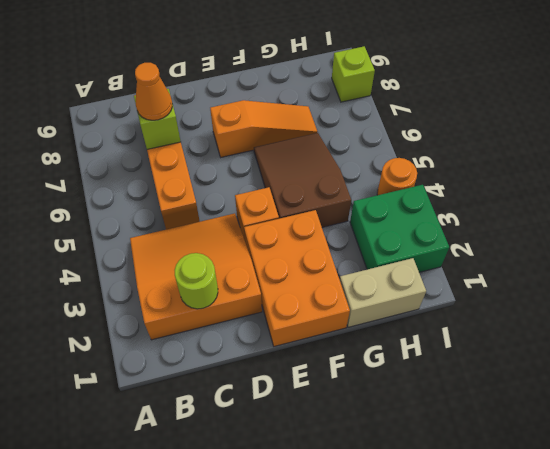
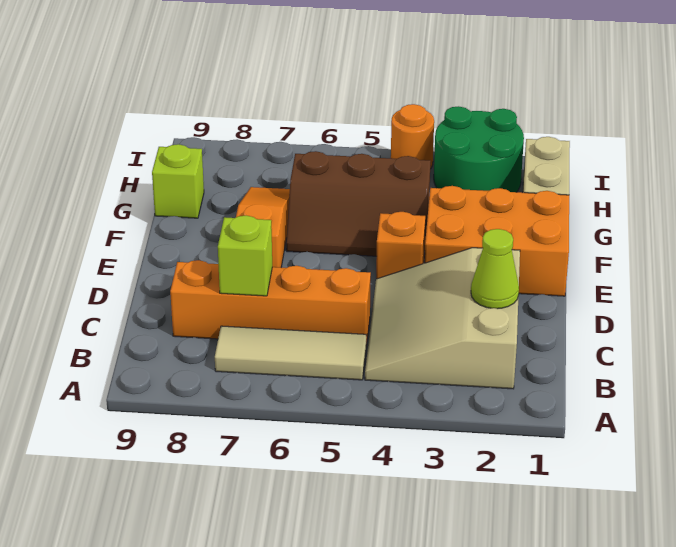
orange slope B2:D4 level 1 top 2 -> tan slope B2:D4 level 1 top 2
none -> tan tile B5:B7 level 1
lime round brick C2 level 2 -> lime cone C2 level 2
orange cone C7 level 3 -> none
brown slope F4:G6 level 1 top 4 -> brown slope F4:G6 level 1 top G
green brick H2:I3 level 1 -> green round brick H2:I3 level 1
lime brick I8 level 1 -> lime brick G9 level 1

